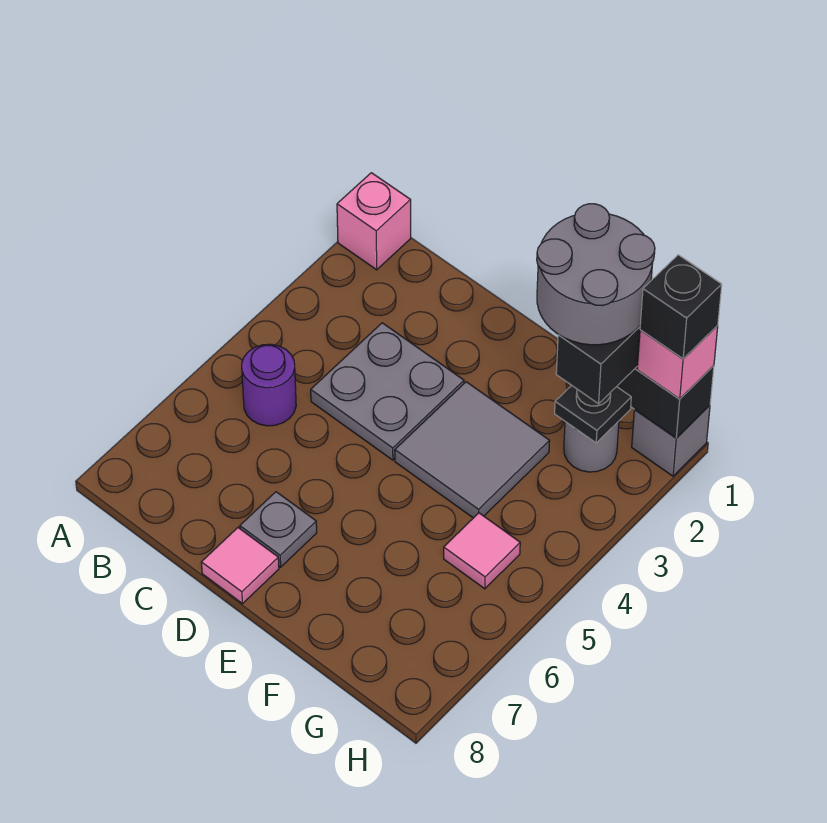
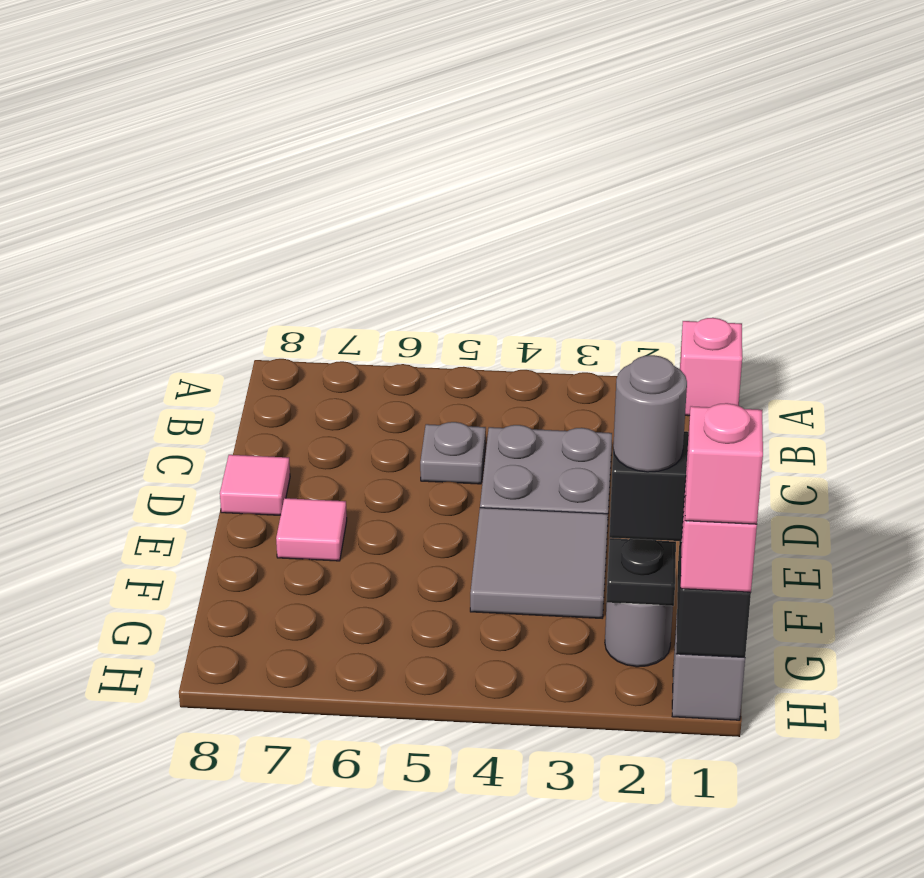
purple round brick B5 level 1 -> none
grey plate D7 level 1 -> grey plate C5 level 1
grey round brick F1:G2 level 4 -> grey round brick G2 level 4
pink tile G5 level 1 -> pink tile E7 level 1
black brick H1 level 4 -> pink brick H1 level 4

